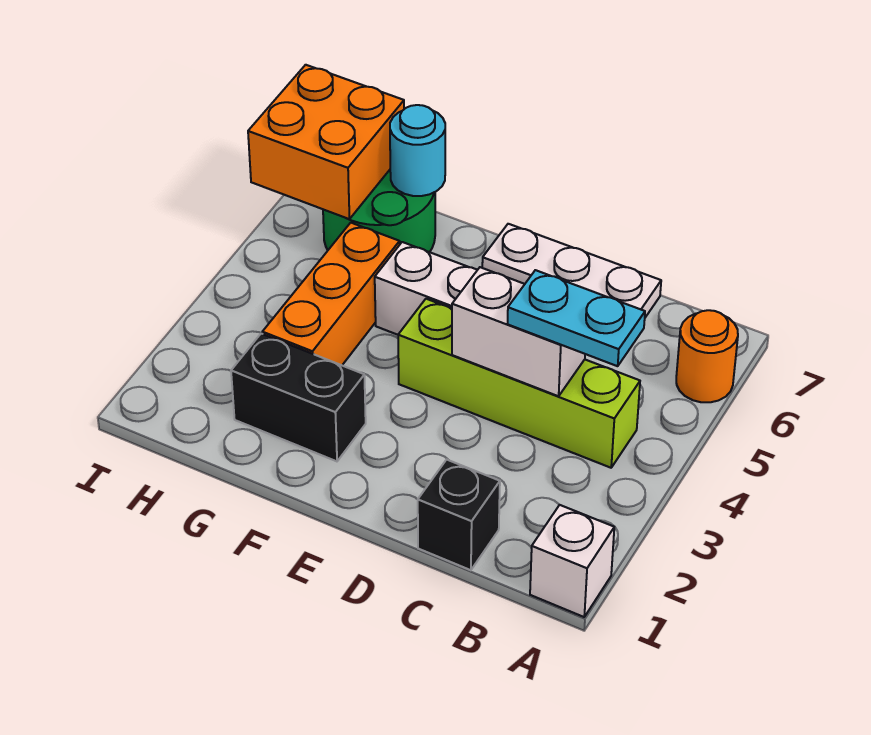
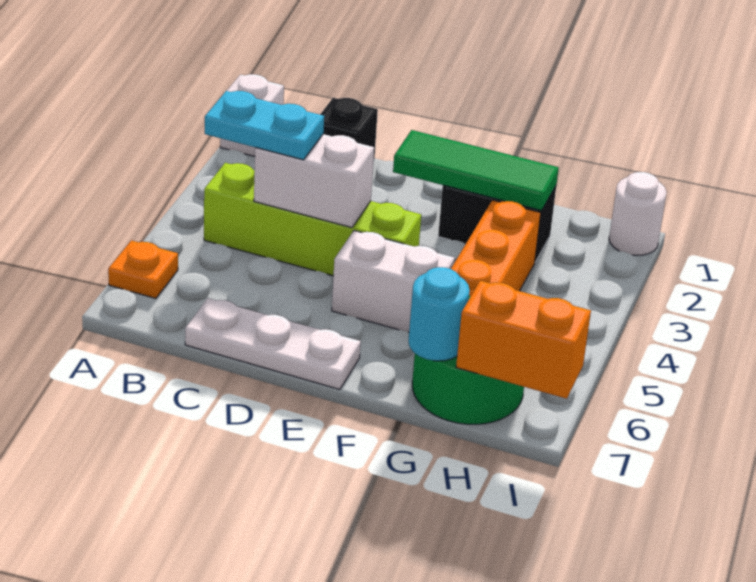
orange round brick A6 level 1 -> orange plate A6 level 1
none -> green tile E2:G2 level 2
orange brick H6:I7 level 2 -> orange brick H7:I7 level 2
none -> white round brick I1 level 1

